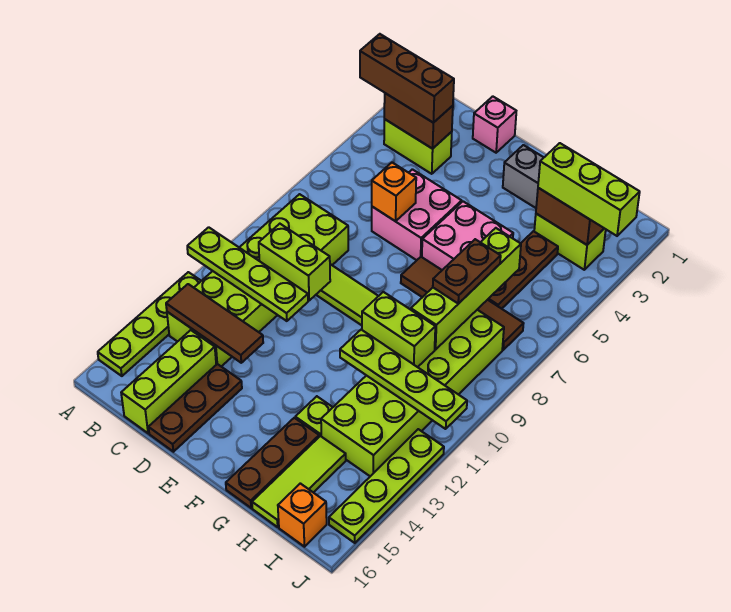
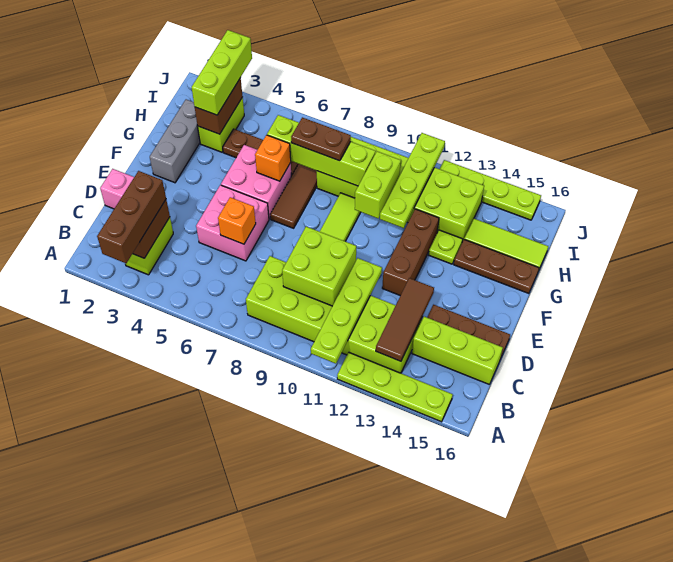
lime brick C10:D10 level 2 -> lime brick C9:D10 level 2
none -> brown brick E12:G12 level 1
orange brick I16 level 1 -> orange brick G6 level 2

